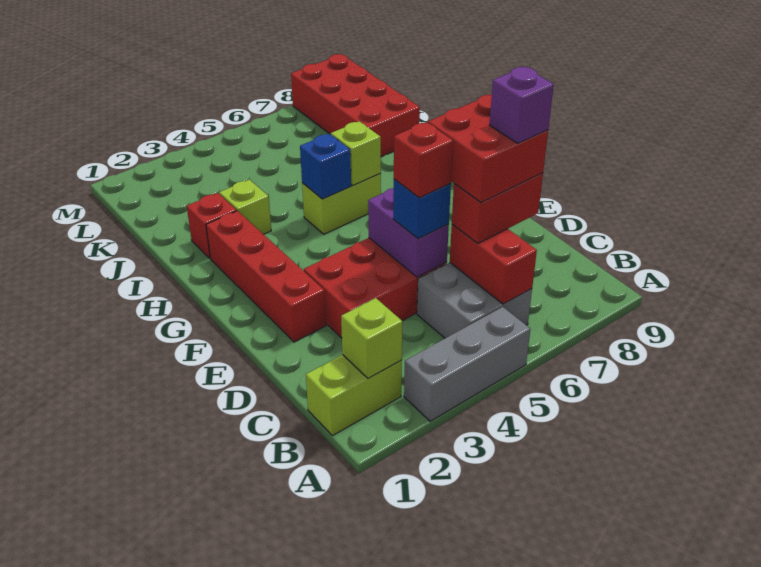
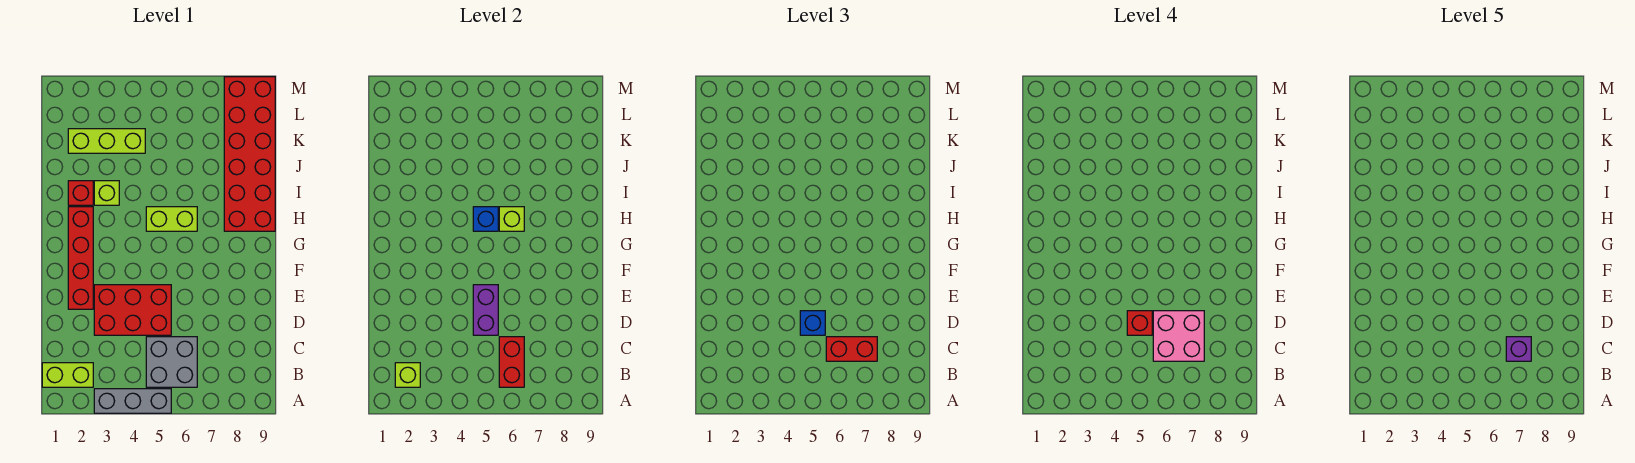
red brick C6:D7 level 4 -> pink brick C6:D7 level 4
red brick J8:M9 level 1 -> red brick H8:M9 level 1
none -> lime brick K2:K4 level 1

